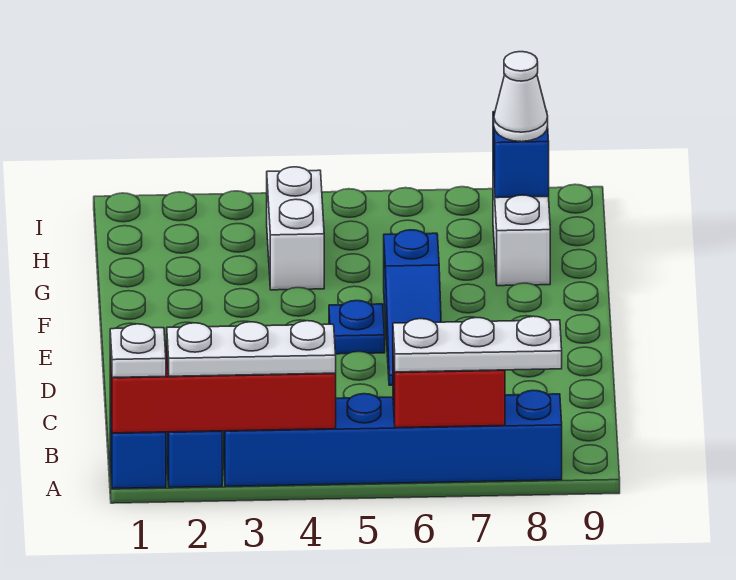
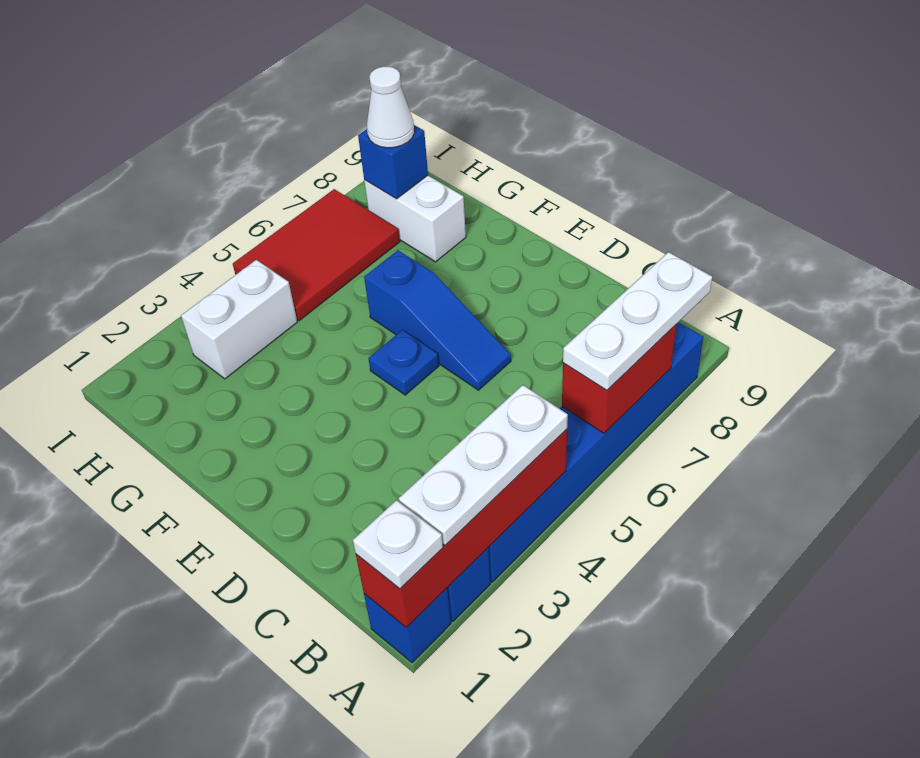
white brick G4:H4 level 1 -> white brick H3:H4 level 1
none -> red tile H5:I7 level 1

